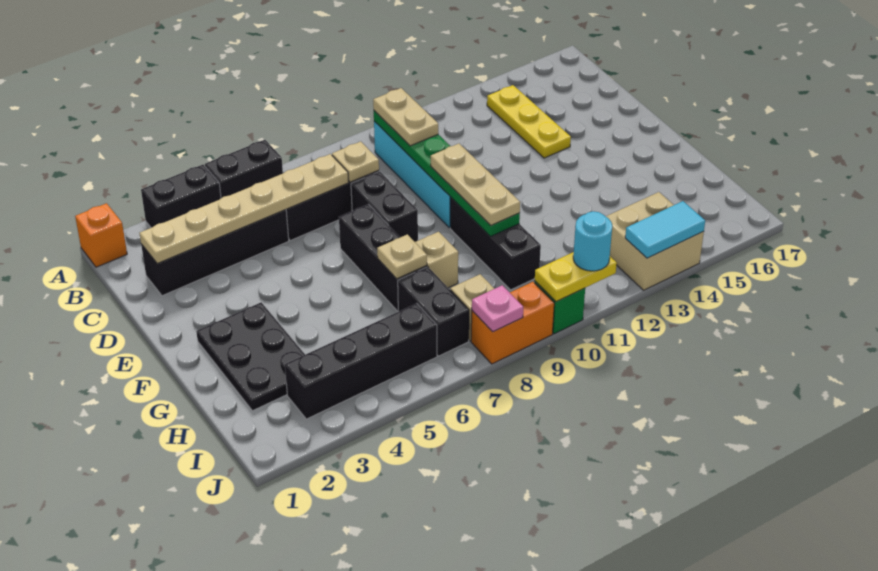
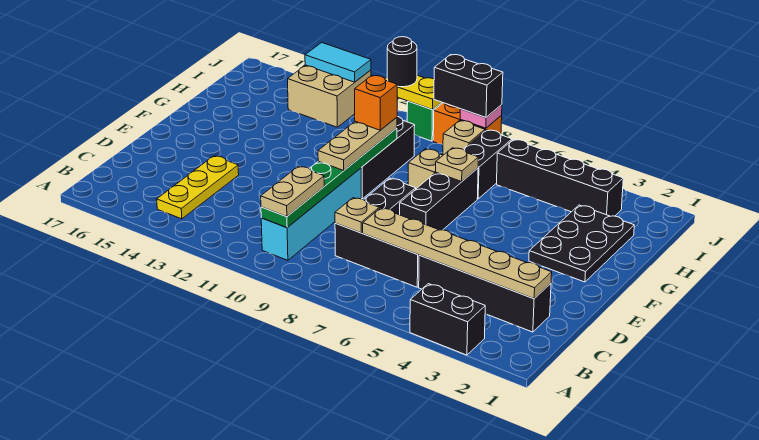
orange brick A1 level 1 -> orange brick G10 level 4
black brick A5:A6 level 1 -> black brick J8:J9 level 3
cyan round brick J11 level 3 -> black round brick J11 level 3

